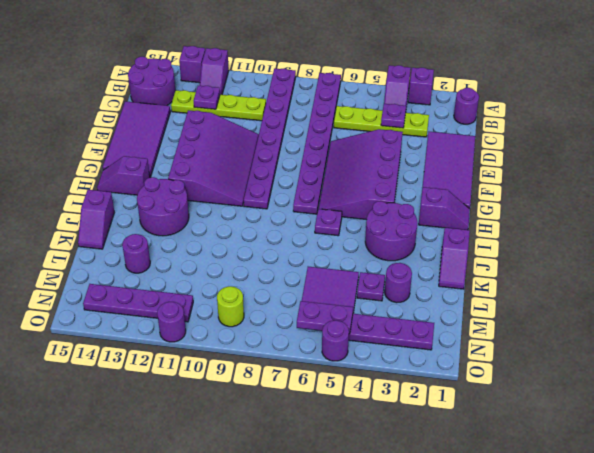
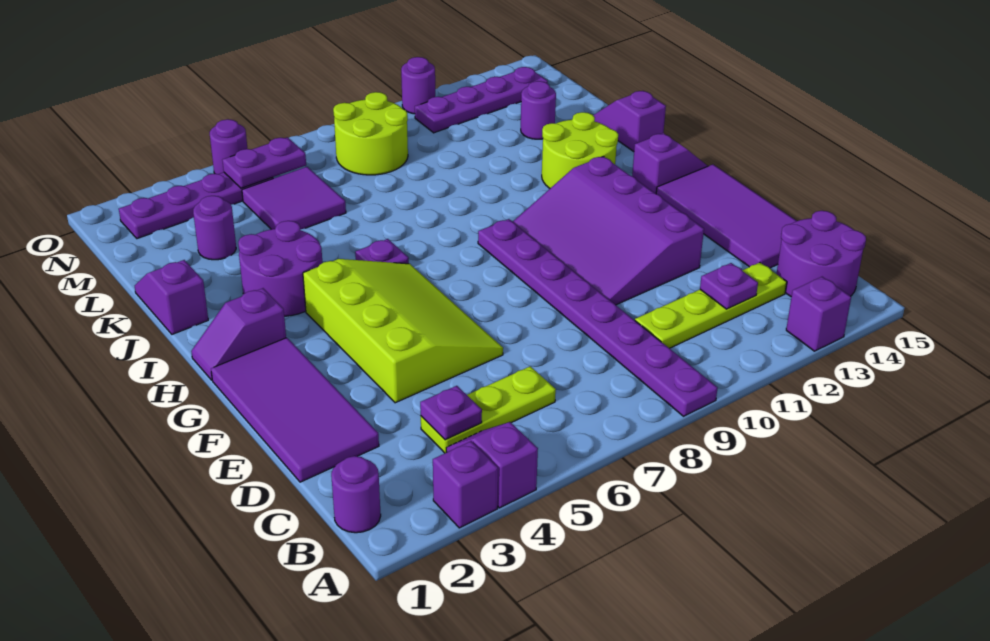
purple plate A7:H7 level 1 -> none
purple slope A12:B12 level 1 top A -> none
lime plate C3:C6 level 1 -> lime plate C4:C6 level 1
purple slope E4:H6 level 1 top 4 -> lime slope E4:H6 level 1 top 4
purple round brick I12:J13 level 1 -> lime round brick I12:J13 level 1
purple plate L4 level 1 -> none
lime round brick N9 level 1 -> lime round brick M8:N9 level 1

